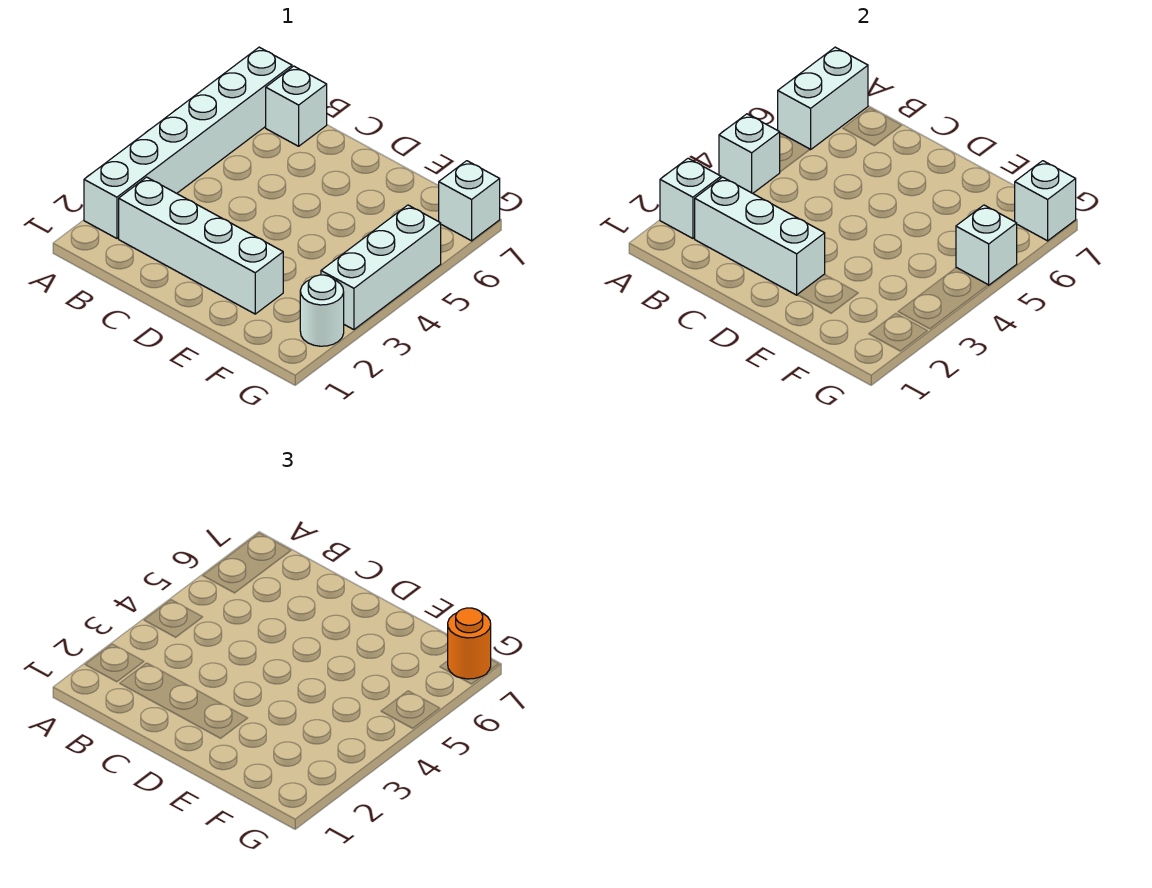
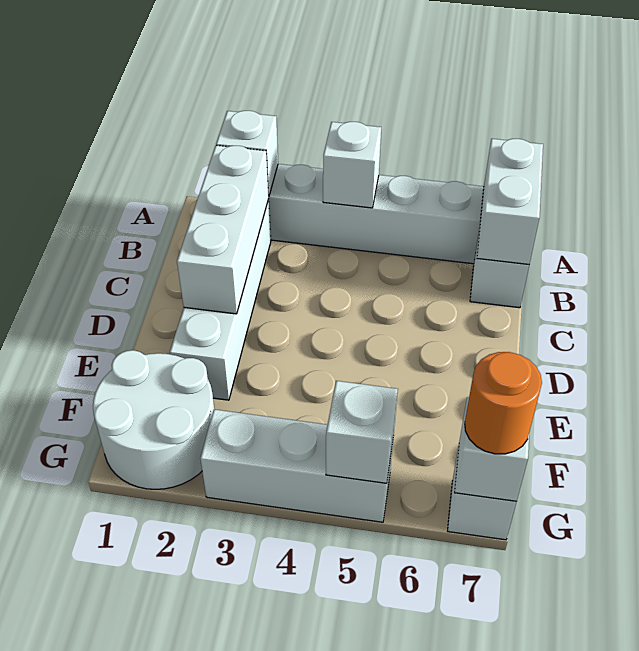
white brick A6:A7 level 2 -> white brick A7:B7 level 2
white round brick G2 level 1 -> white round brick F1:G2 level 1

